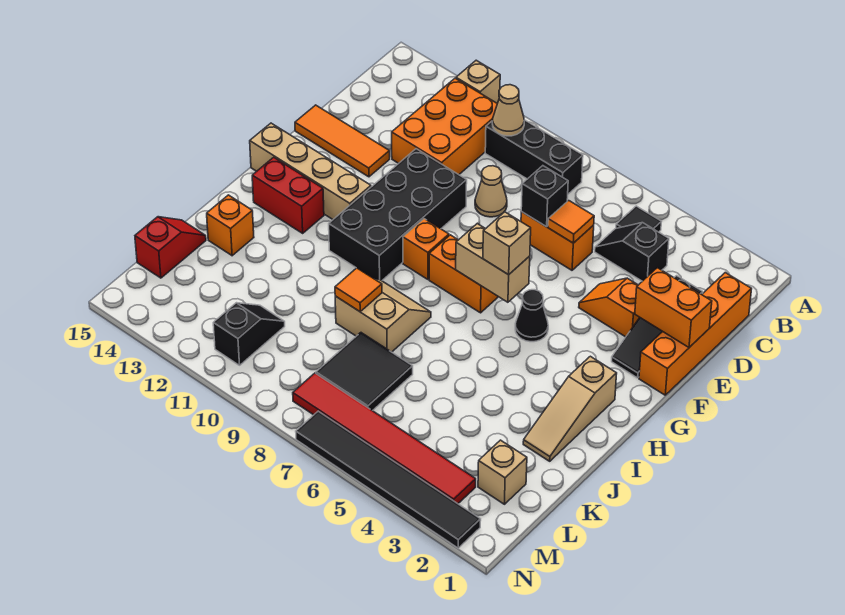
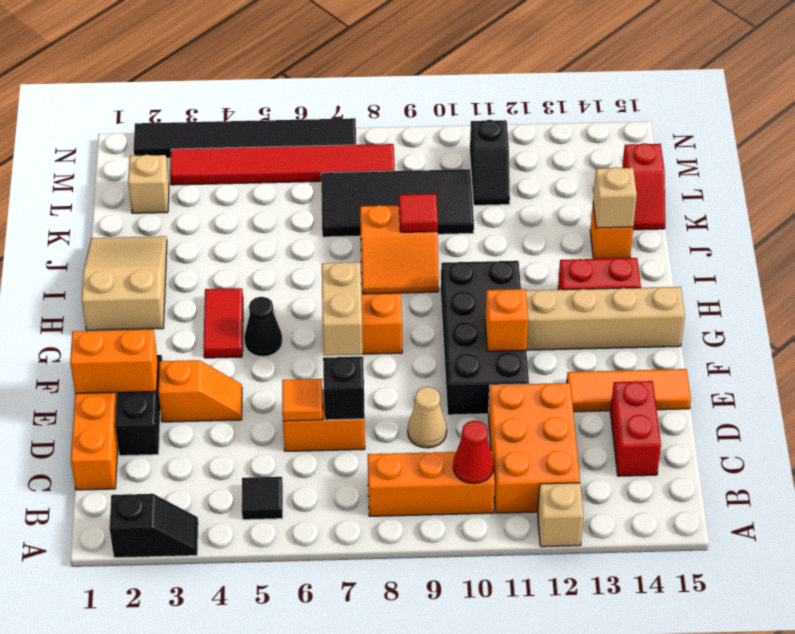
black brick B8:B10 level 1 -> orange brick B8:B10 level 1
tan cone B10 level 2 -> red cone B10 level 2
black slope C4:C5 level 1 top 4 -> black slope A2:A3 level 1 top 2
none -> red brick C14:D14 level 1
none -> red tile G4:H4 level 1
tan brick G6:G7 level 2 -> tan brick F7:G7 level 2
tan brick G6 level 3 -> tan brick J14 level 2
orange brick G9 level 1 -> orange brick F11 level 2
tan slope H2:J2 level 1 top H -> tan slope H1:J2 level 1 top H
tan slope I8:J9 level 1 top J -> orange slope I8:J9 level 1 top J
orange tile J9 level 2 -> red tile J9 level 2
black tile K7:L8 level 1 -> black tile K7:L10 level 1

